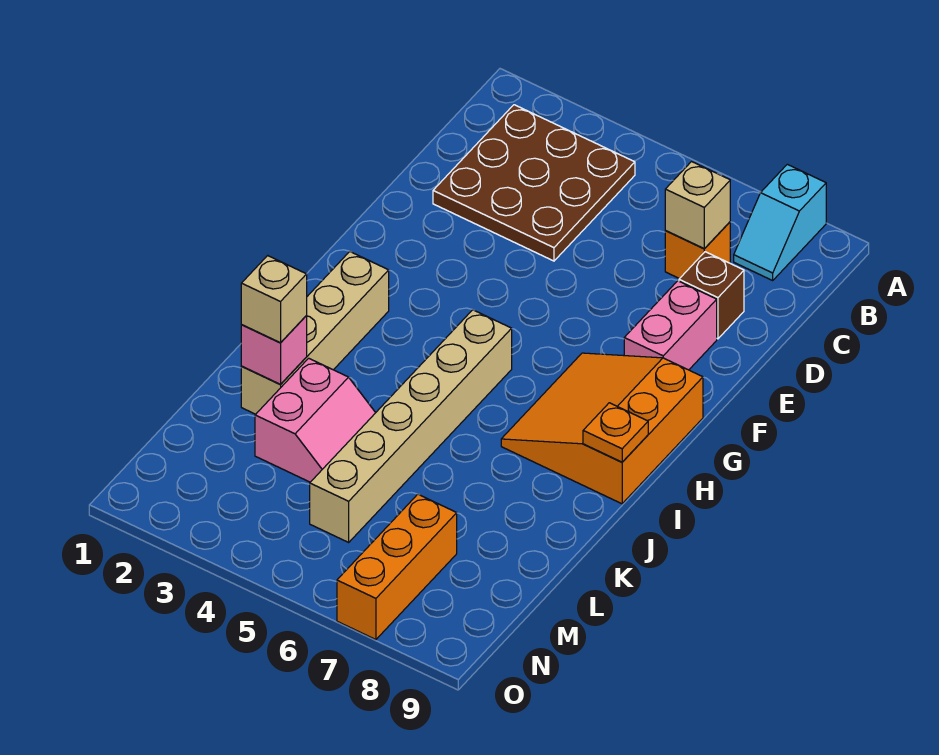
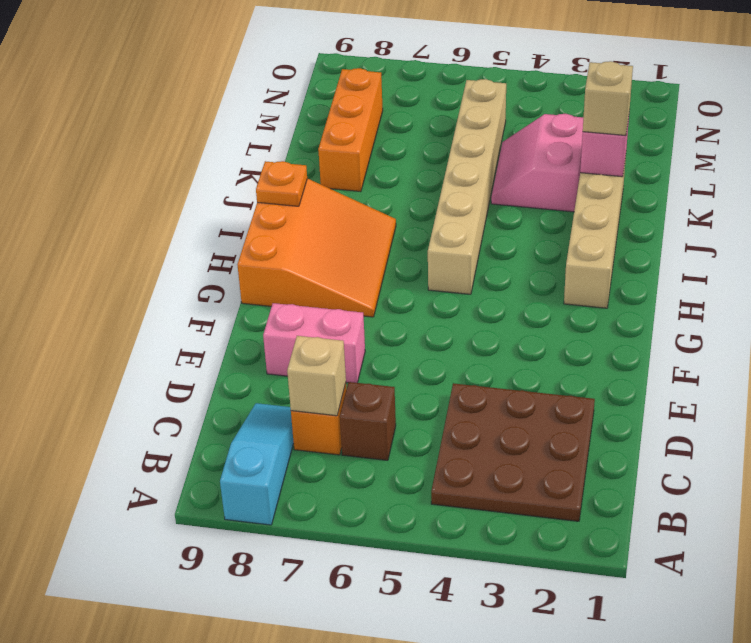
cyan slope A8:B8 level 1 top A -> cyan slope A8:C8 level 1 top A
brown brick D8 level 1 -> brown brick C6 level 1
pink brick E8:F8 level 1 -> pink brick E7:E8 level 1
orange brick M7:O7 level 1 -> orange brick K8:M8 level 1

